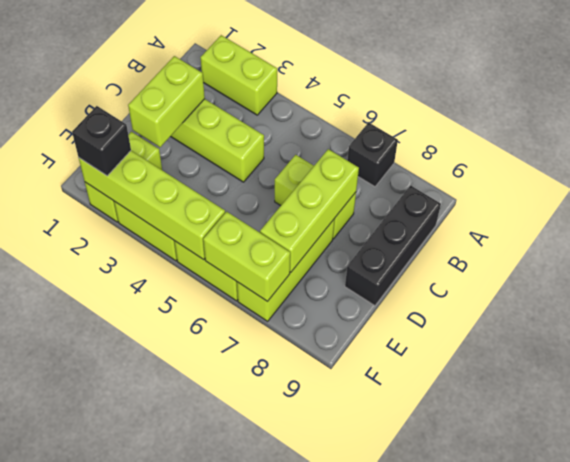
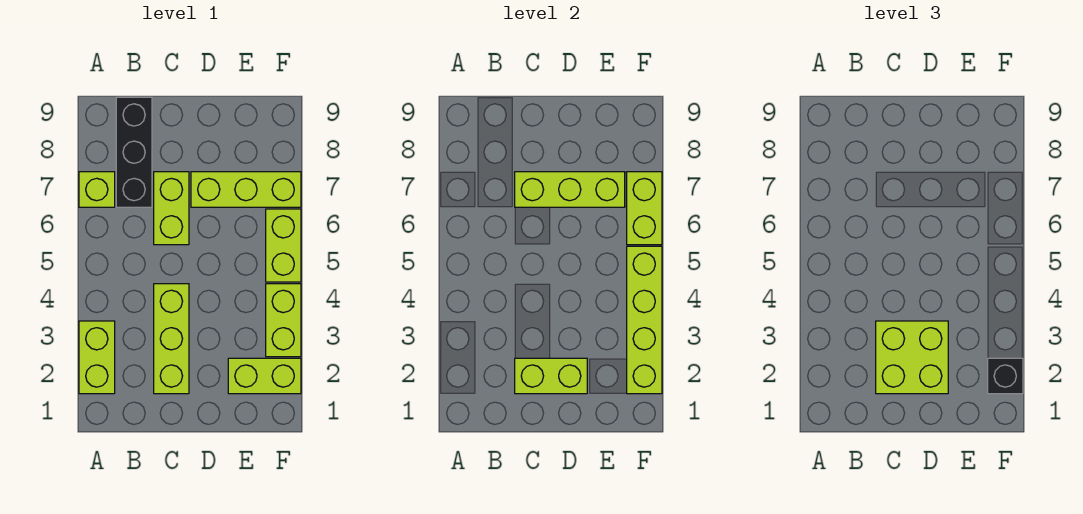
black brick A7 level 1 -> lime brick A7 level 1
black brick B9:D9 level 1 -> black brick B7:B9 level 1
none -> lime brick C2:D3 level 3

